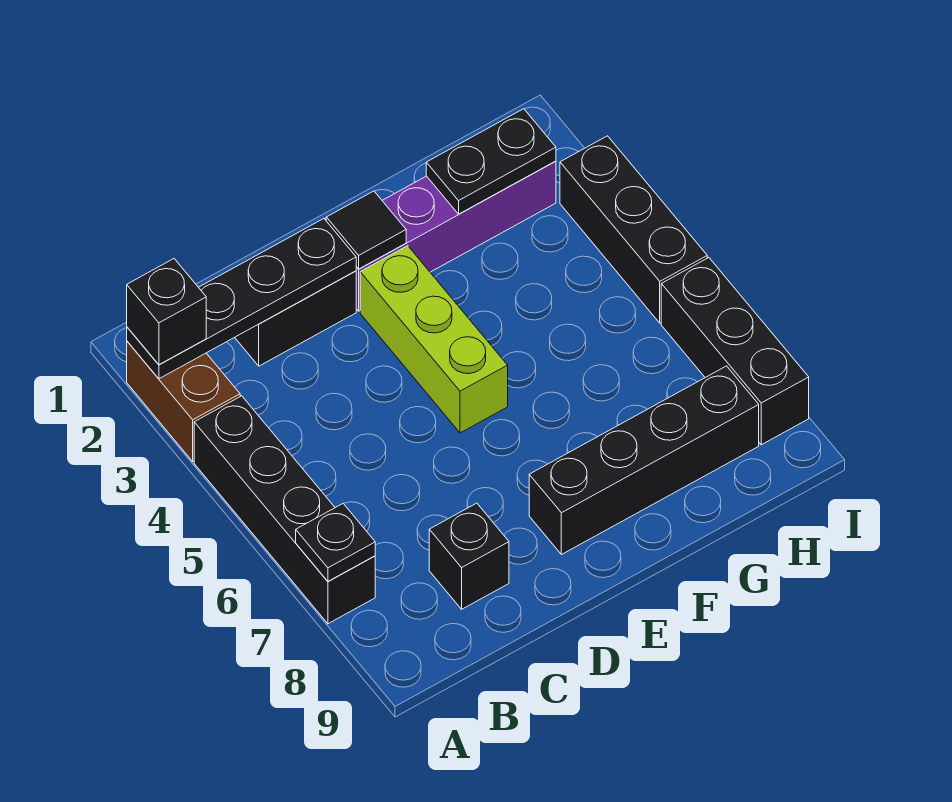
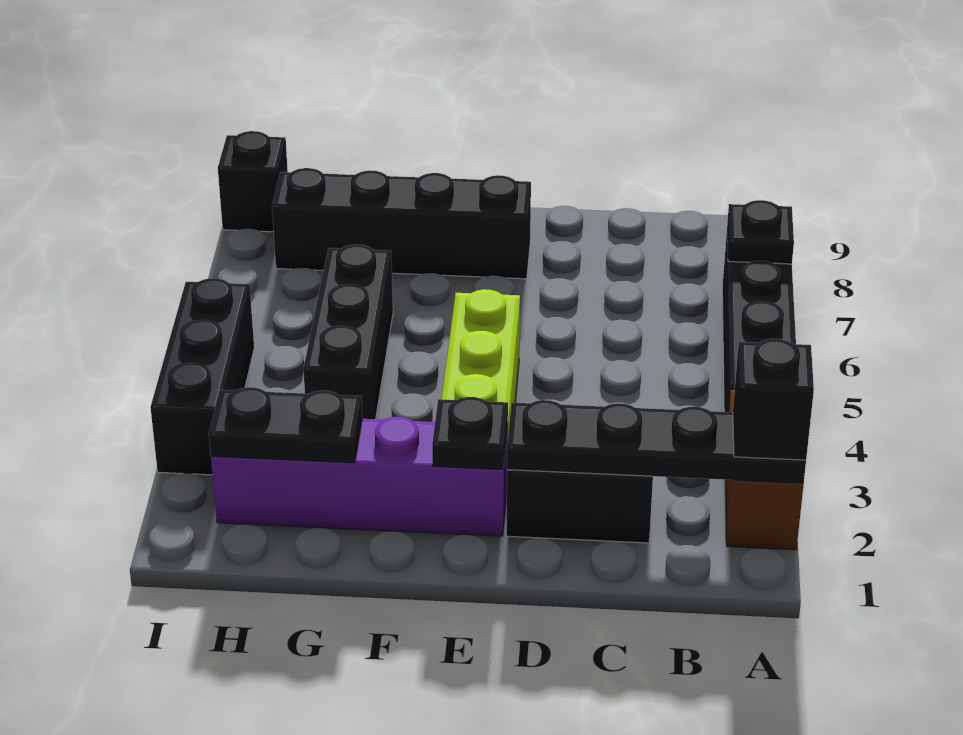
black brick C8 level 1 -> black brick I9 level 1
black tile E2 level 2 -> black plate E2 level 2
black brick I6:I8 level 1 -> black brick G4:G6 level 1

